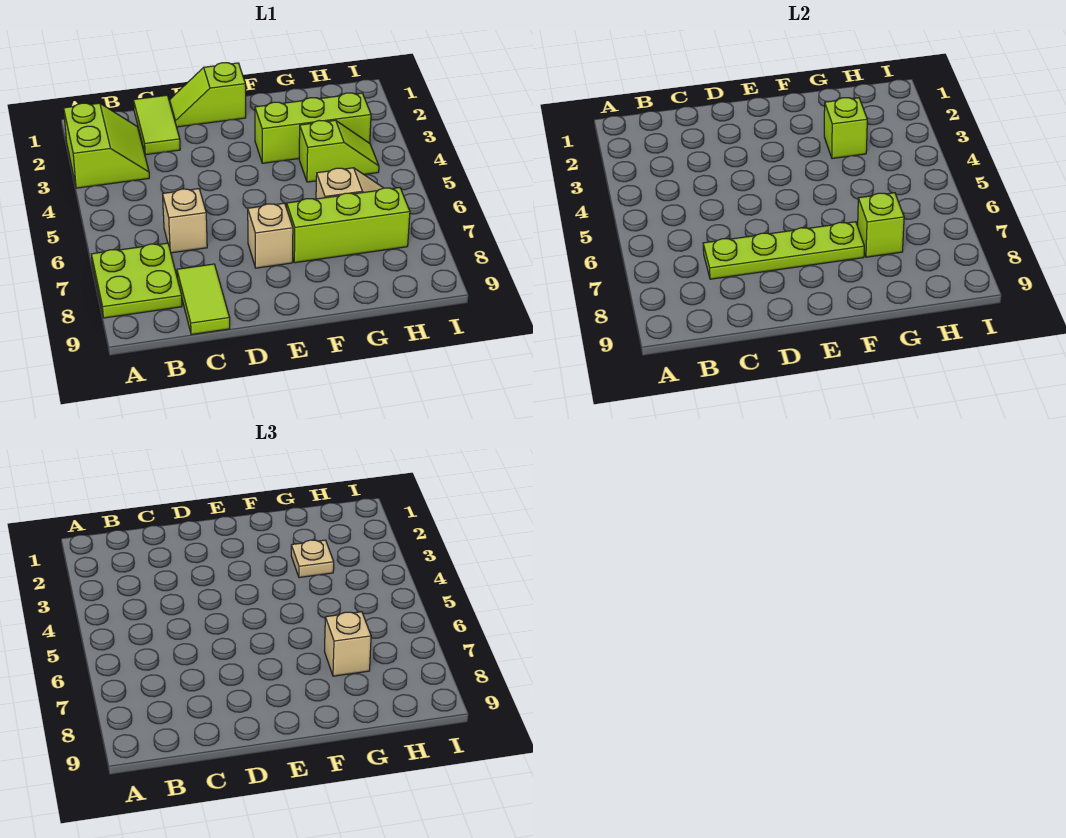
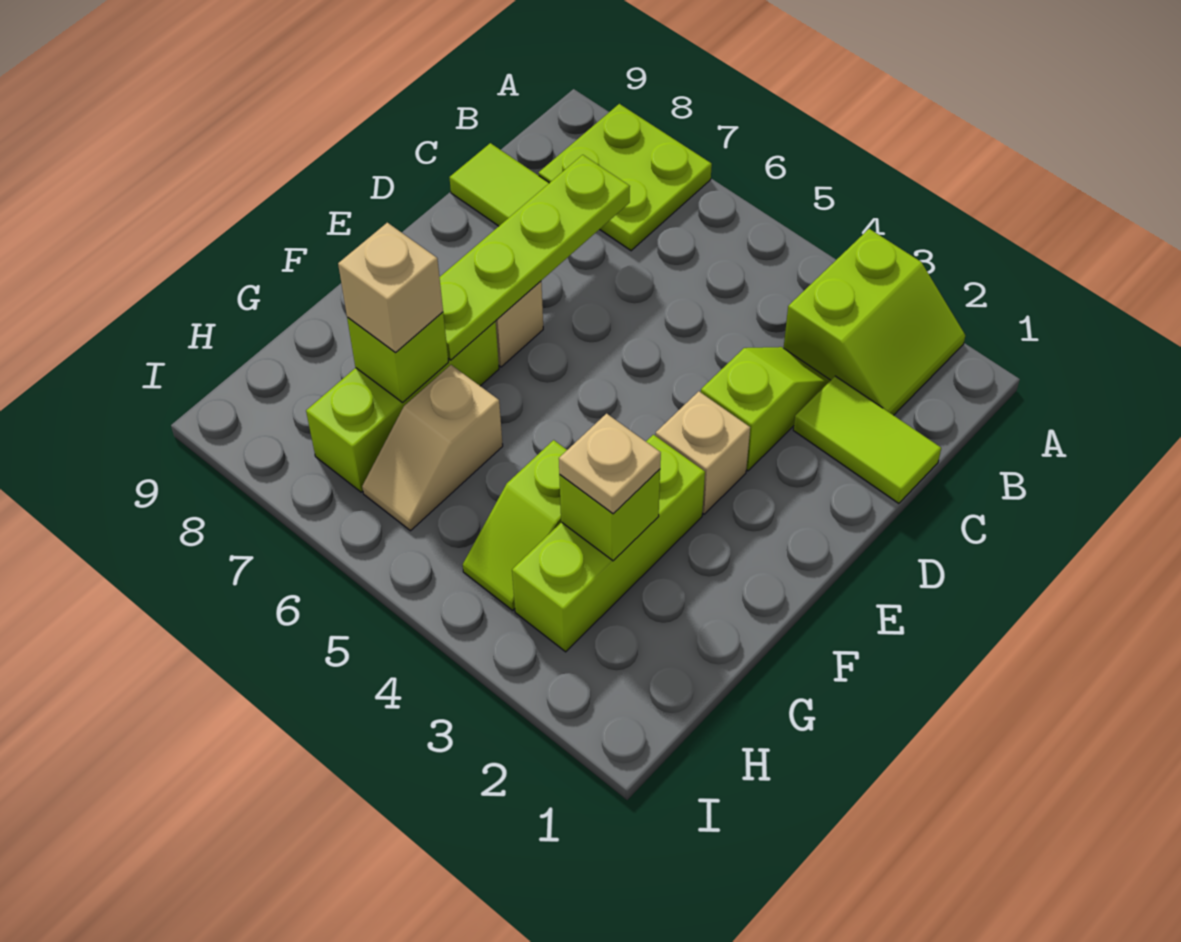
lime slope A2:B3 level 1 top A -> lime slope A2:B3 level 1 top 3
tan brick C6 level 1 -> tan brick E3 level 1
lime slope D1:E1 level 1 top E -> lime slope C3:D3 level 1 top D

